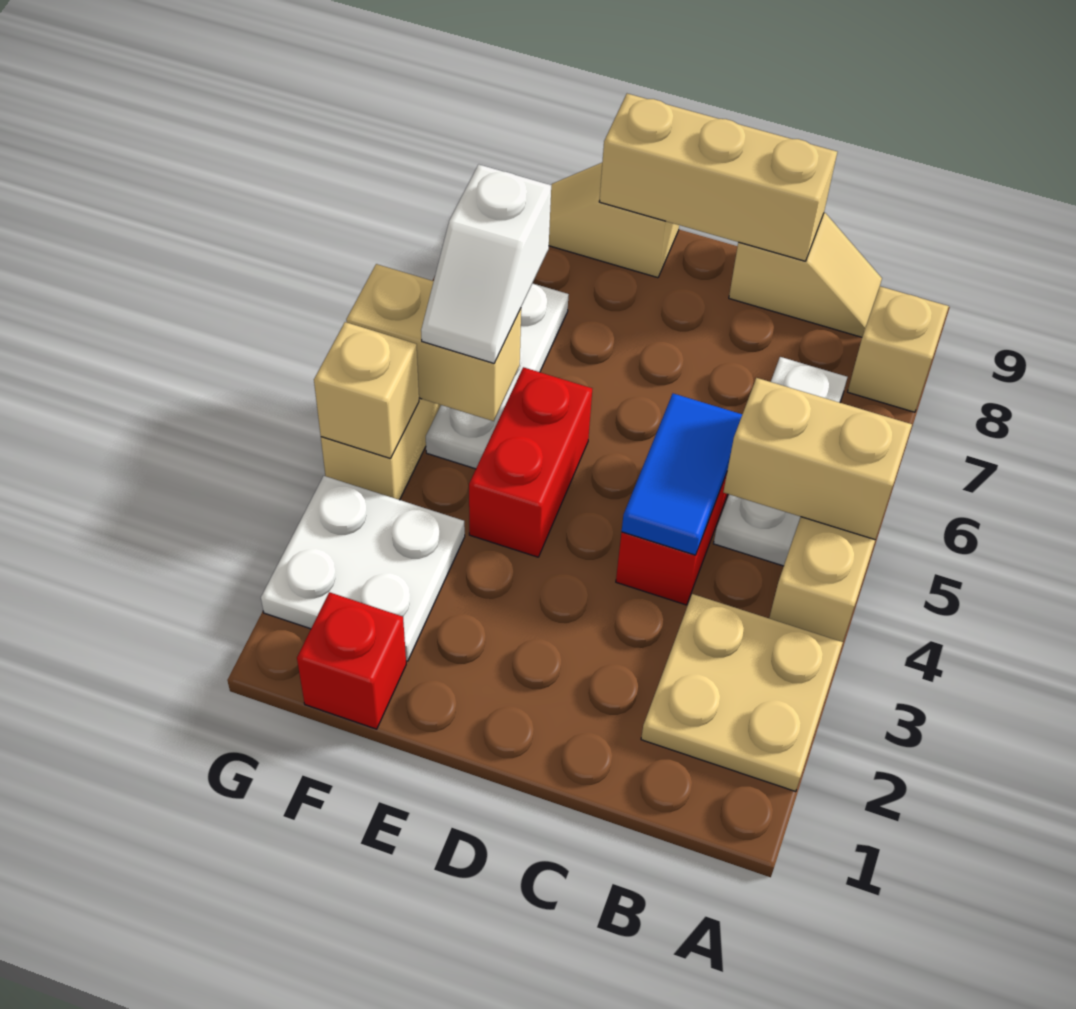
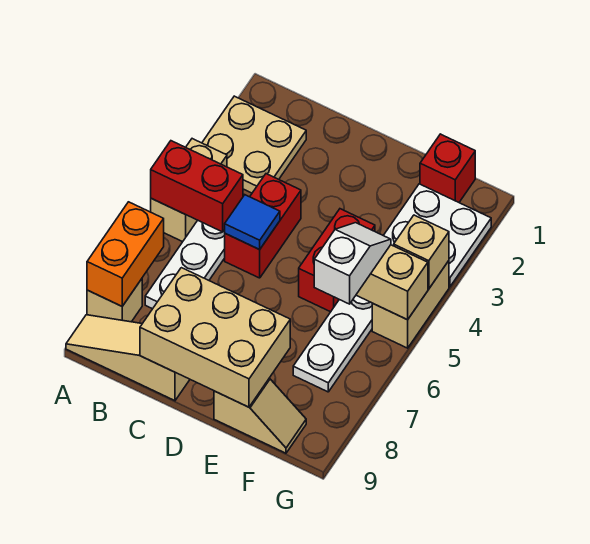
tan brick A5:B5 level 2 -> red brick A5:B5 level 2
none -> orange brick A7:A8 level 2
tan slope B9:C9 level 1 top C -> tan slope A9:C9 level 1 top C
blue tile C4:C5 level 2 -> blue tile C5 level 2
tan brick C9:E9 level 2 -> tan brick C8:E9 level 2

